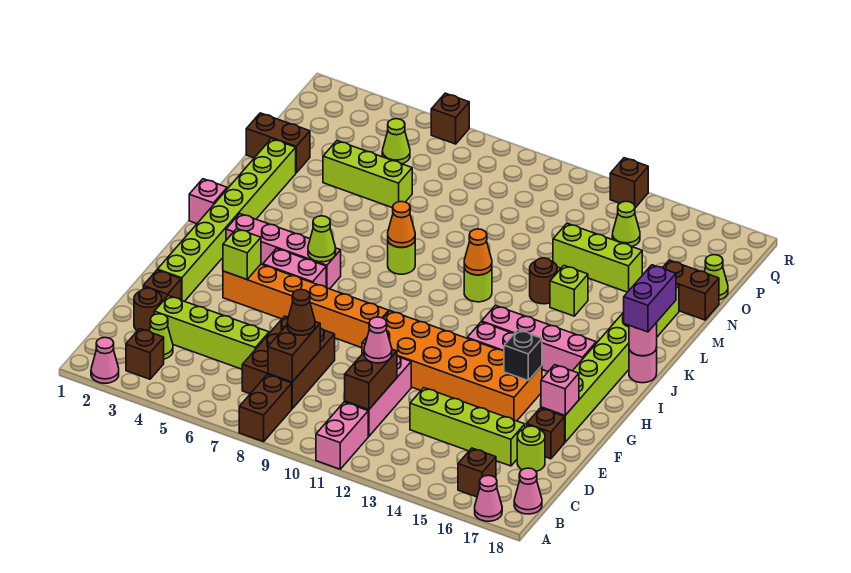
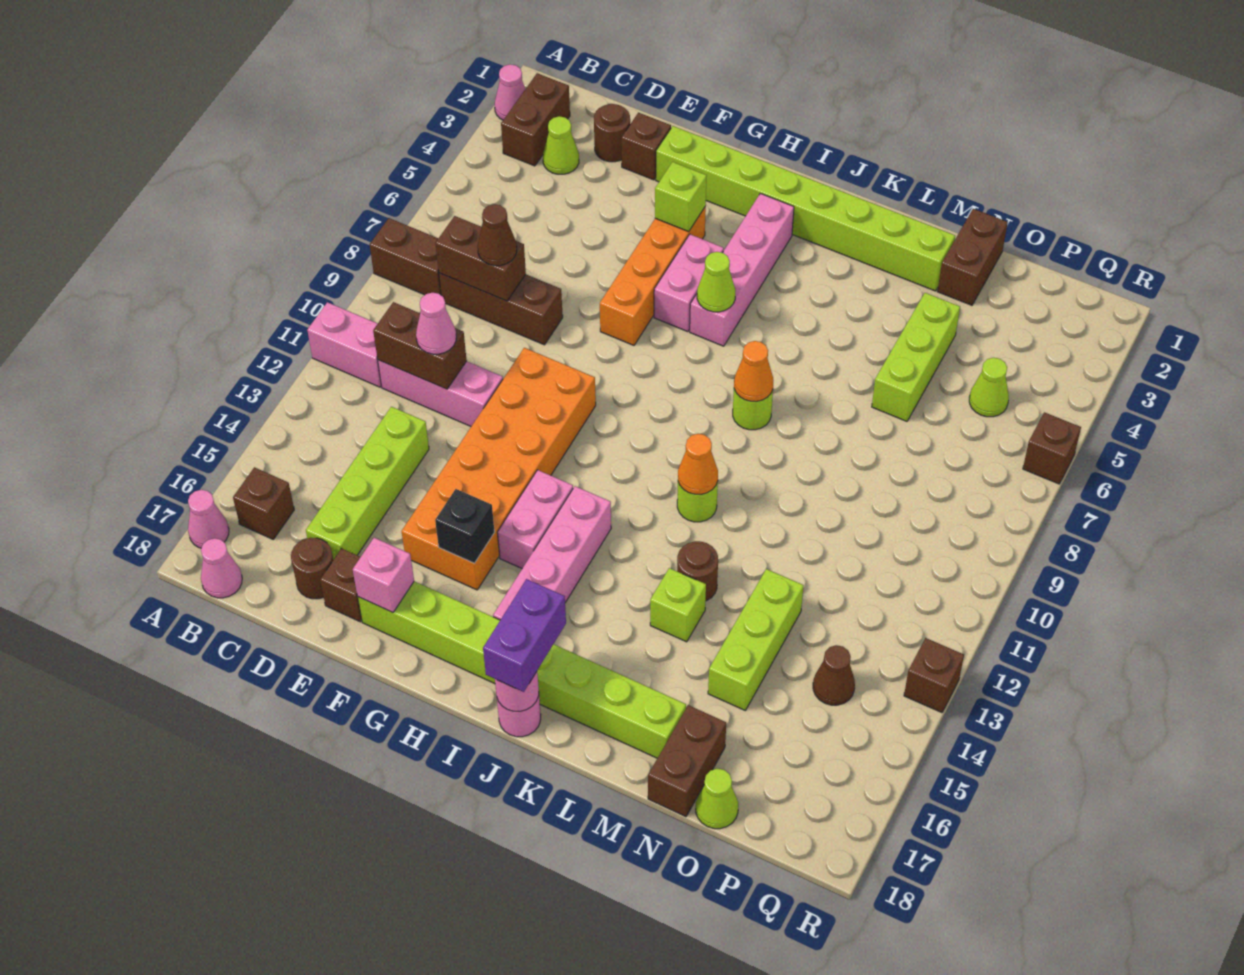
brown brick B3 level 1 -> brown brick B2:B3 level 1
brown brick C7:E8 level 1 -> brown brick C8:E8 level 1
lime brick D3:D6 level 1 -> none
lime round brick D17 level 1 -> brown round brick D17 level 1
orange brick G4:G9 level 1 -> orange brick G4:G7 level 1
pink brick J1 level 1 -> none
purple brick J18:K18 level 3 -> purple brick J17:J18 level 3
lime cone P14 level 1 -> brown cone P14 level 1

